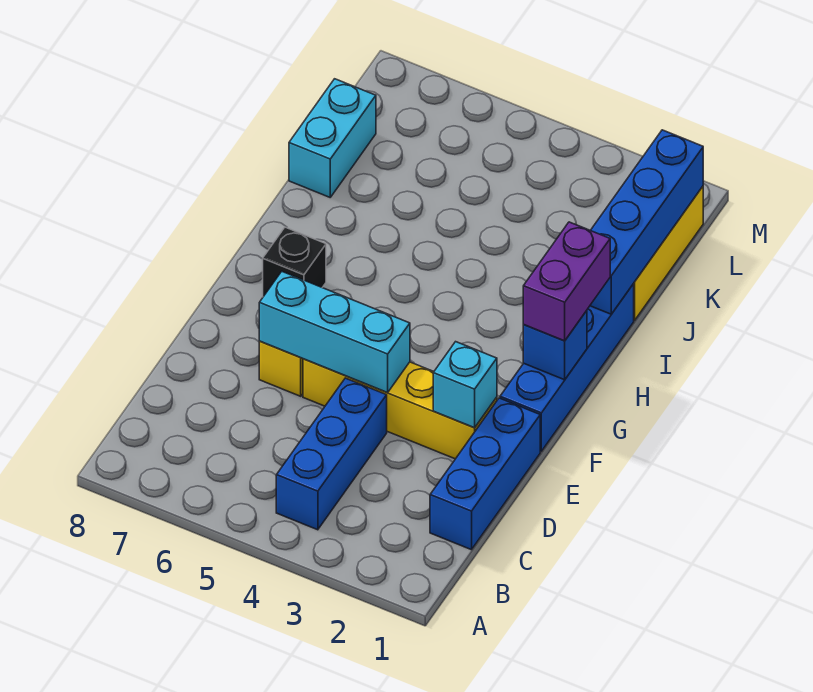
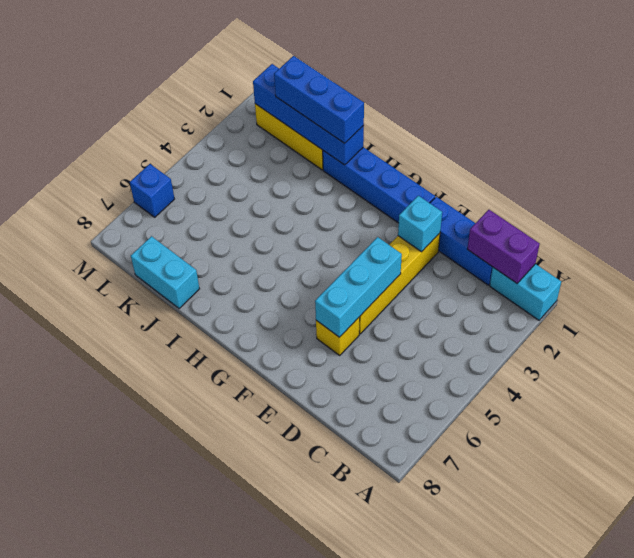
none -> cyan brick A1:B1 level 1
blue brick B4:D4 level 1 -> blue brick I1:K1 level 3
blue brick G1 level 2 -> blue brick M6 level 1
purple brick G1:H1 level 3 -> purple brick B1:C1 level 2
black brick G7 level 1 -> none

